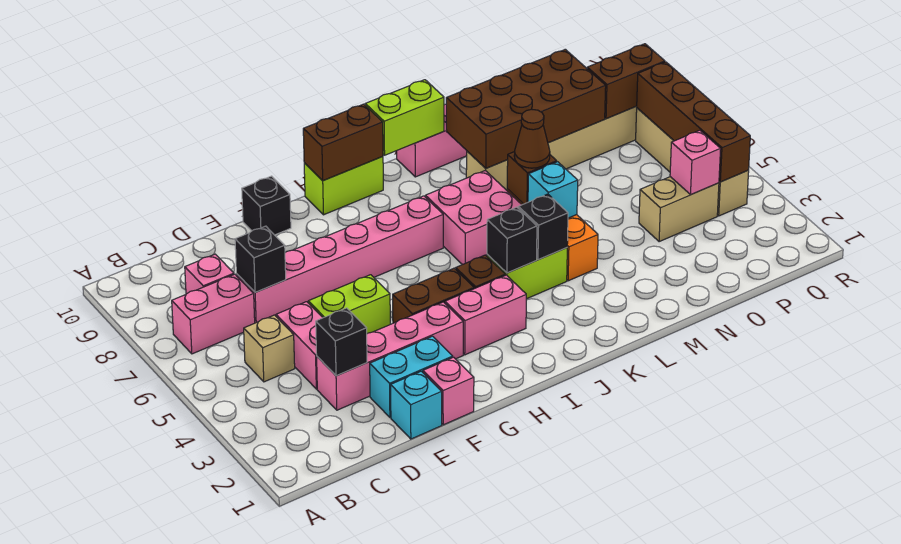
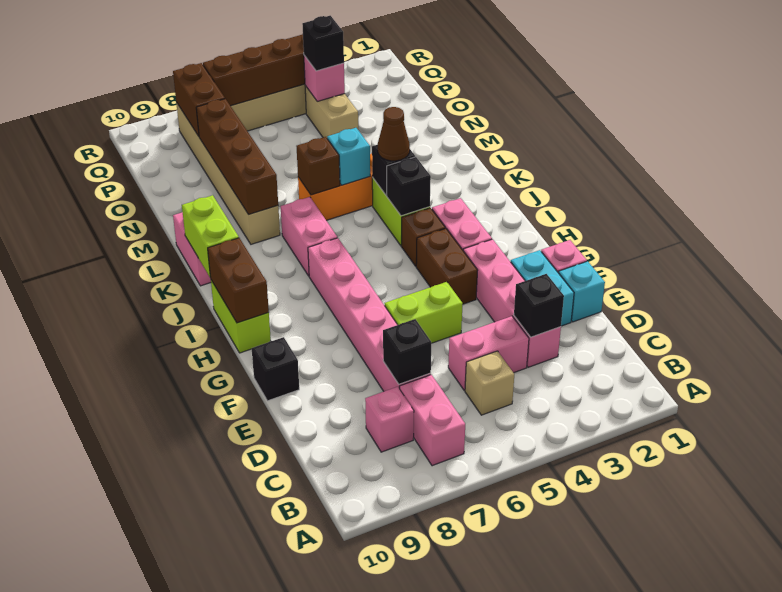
lime brick E5:F5 level 1 -> lime brick F5:F6 level 1
pink brick J6:K7 level 1 -> pink brick J7:K7 level 1
brown cone L6 level 3 -> brown cone K4 level 3
brown brick L8:O9 level 2 -> brown brick L8:O8 level 2
none -> black brick P4 level 3

